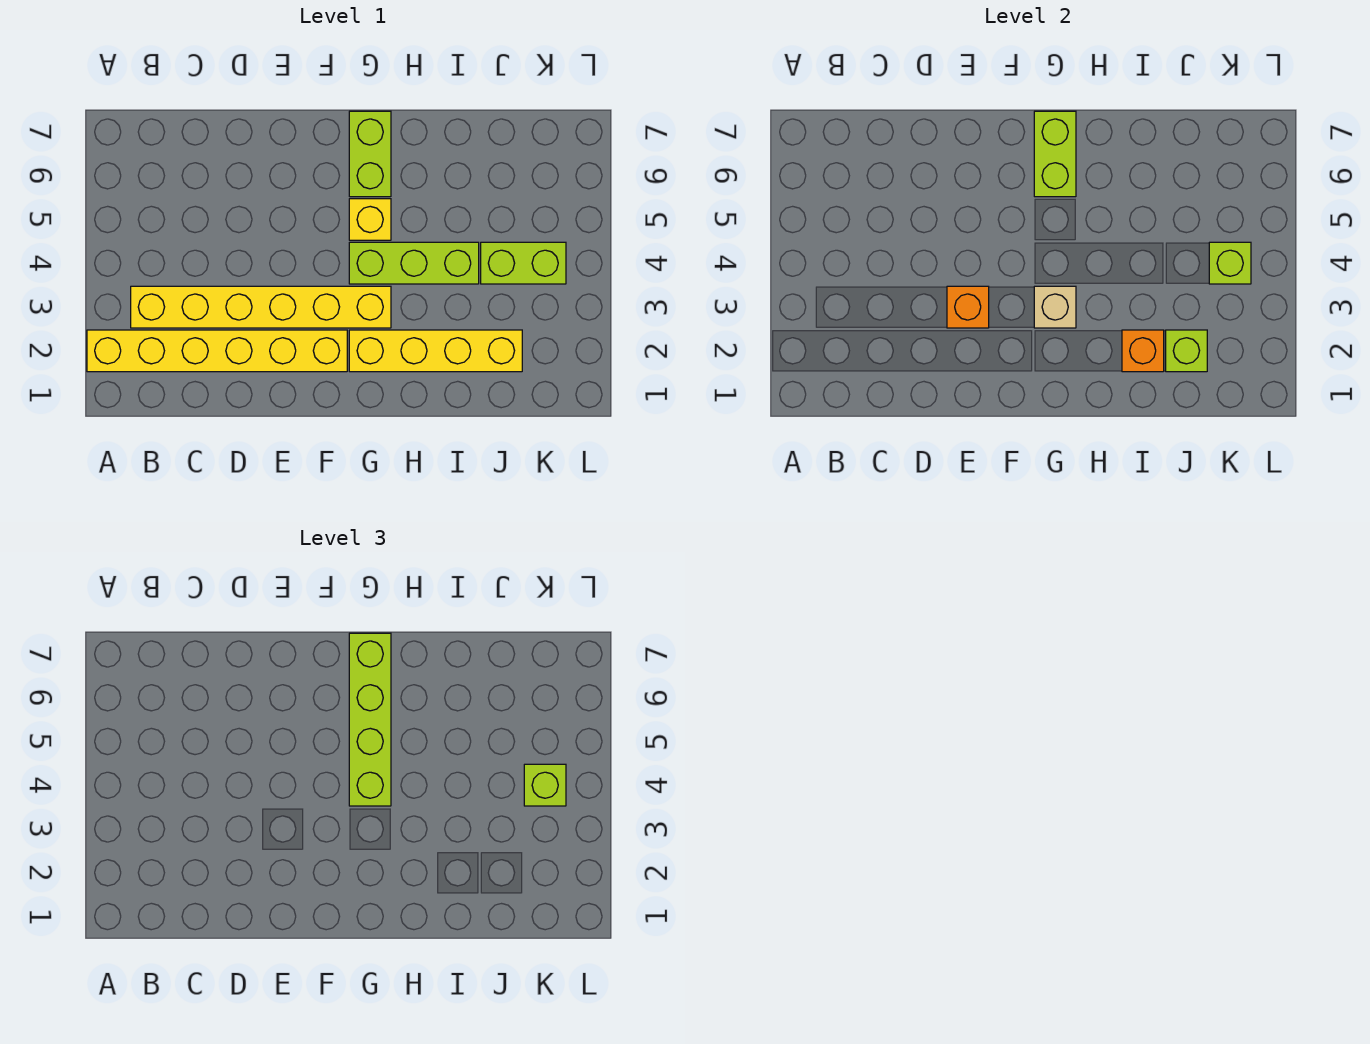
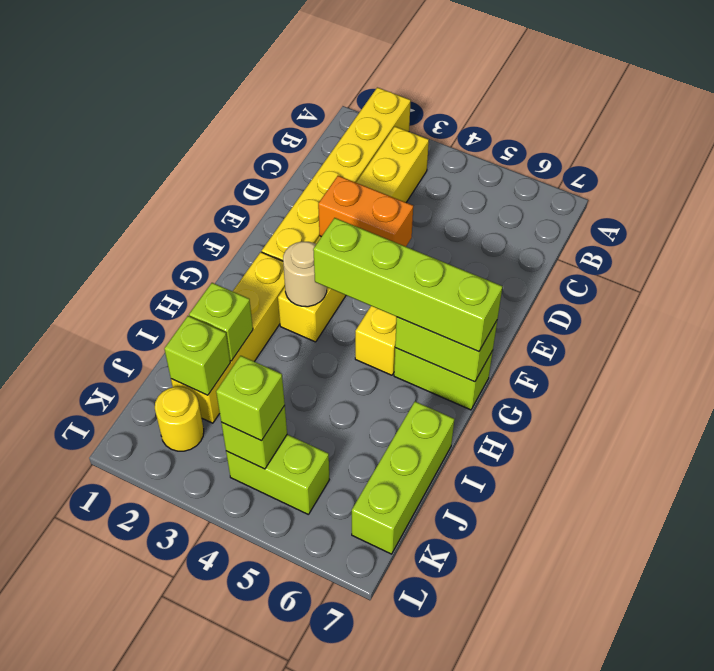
orange brick E3 level 2 -> orange brick E3:E4 level 2
tan brick G3 level 2 -> tan round brick G3 level 2
lime brick G4:I4 level 1 -> lime brick I7:K7 level 1
orange brick I2 level 2 -> lime brick I2 level 2
lime brick J4:K4 level 1 -> lime brick K4:K5 level 1
none -> yellow round brick K2 level 1

